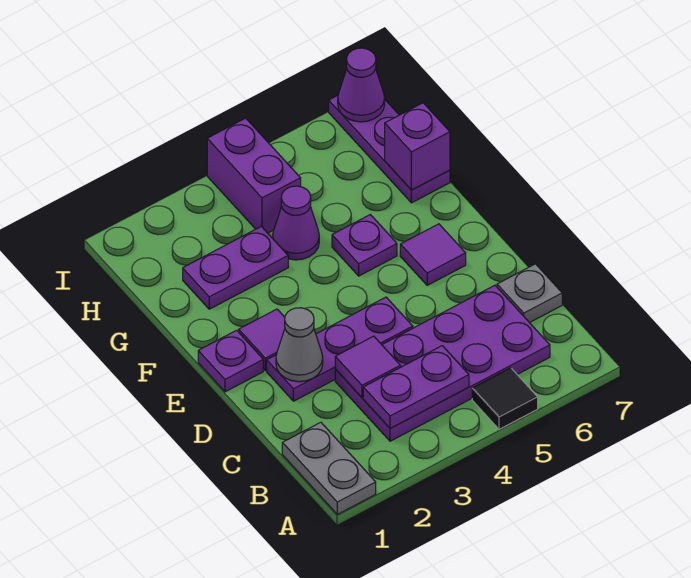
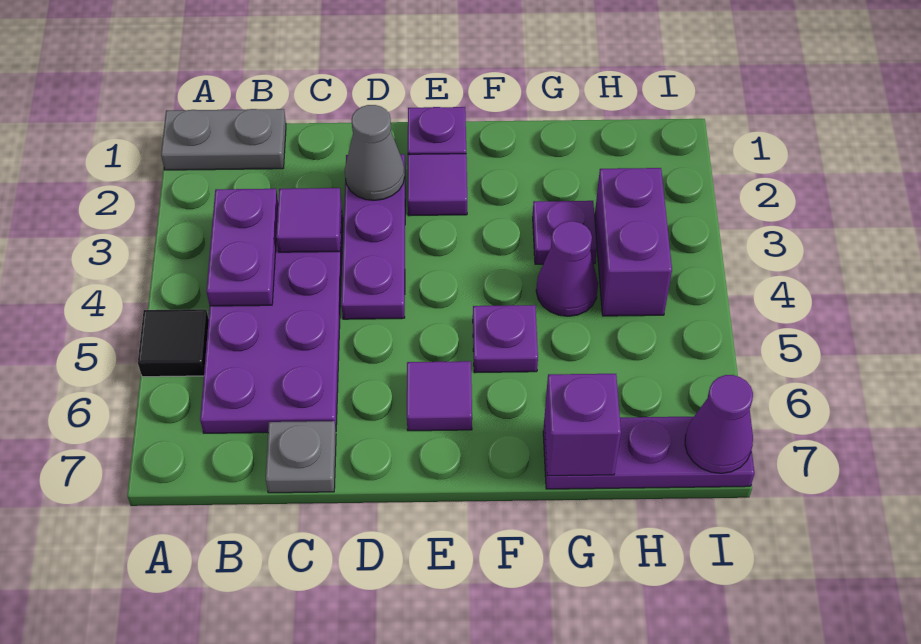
purple plate G2:G3 level 1 -> purple plate G3 level 1
purple brick H4:I4 level 1 -> purple brick H3:H4 level 1

